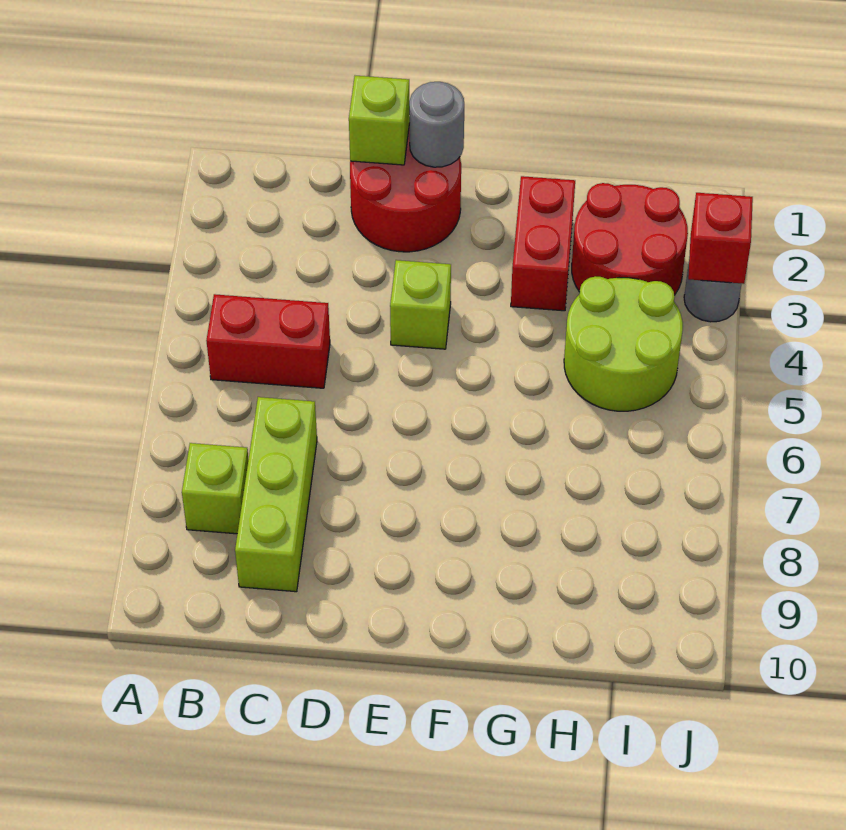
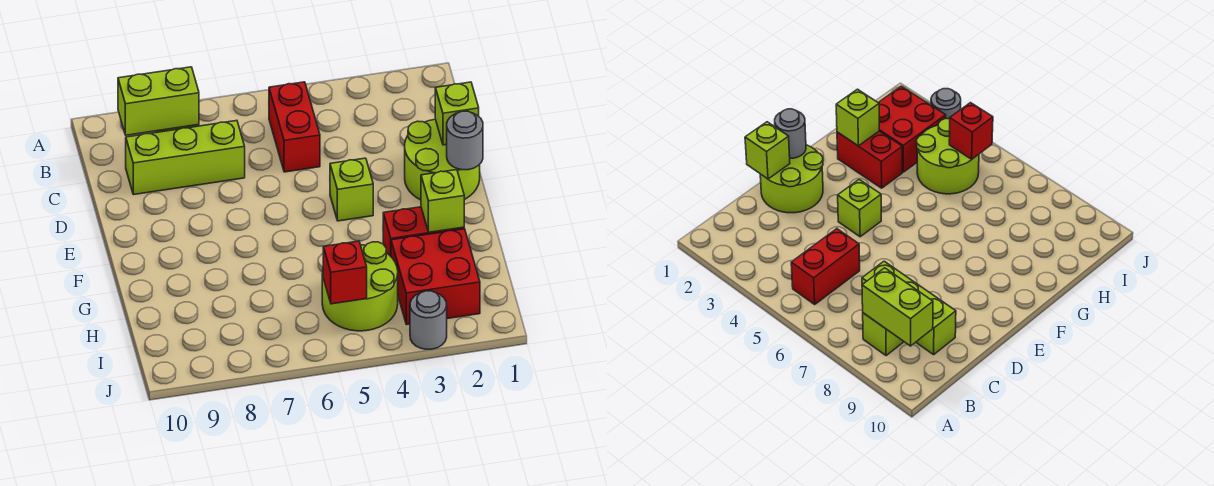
none -> lime brick B8:B9 level 2
red round brick D1:E2 level 1 -> lime round brick D1:E2 level 1
none -> lime brick G2 level 2
red round brick H2:I3 level 1 -> red brick H2:I3 level 1
red brick J3 level 2 -> red brick I5 level 2

